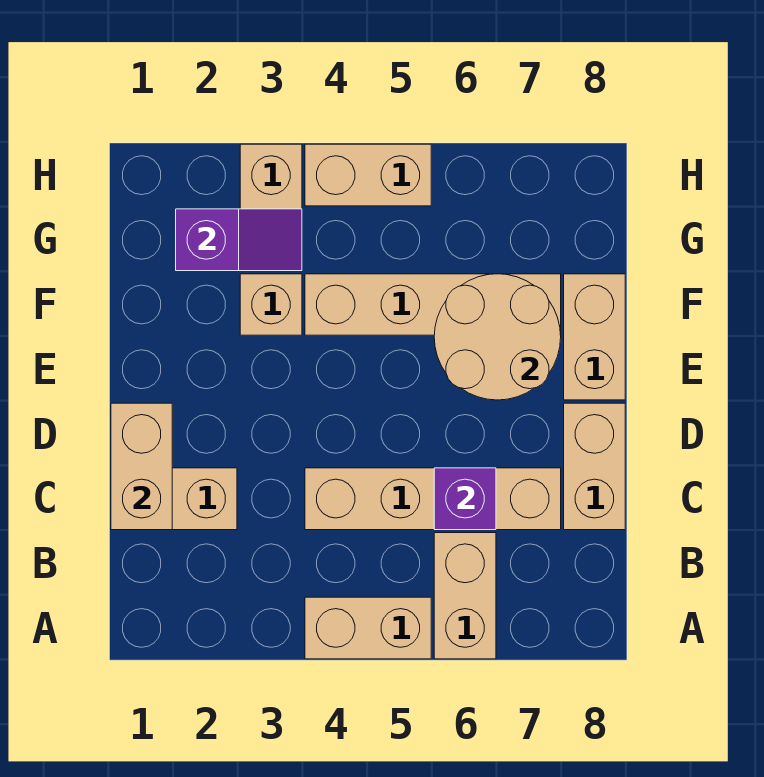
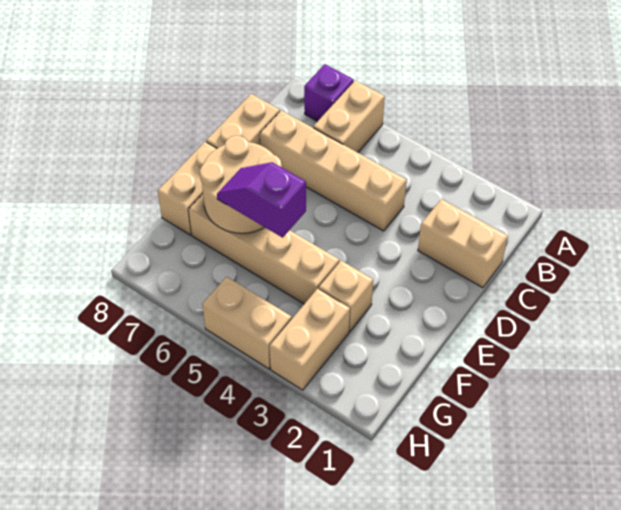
tan brick A4:A5 level 1 -> none
tan brick C1:D1 level 2 -> none
purple brick C6 level 2 -> purple brick A7 level 1
purple slope G2:G3 level 2 top 2 -> purple slope F5:F6 level 3 top 5

